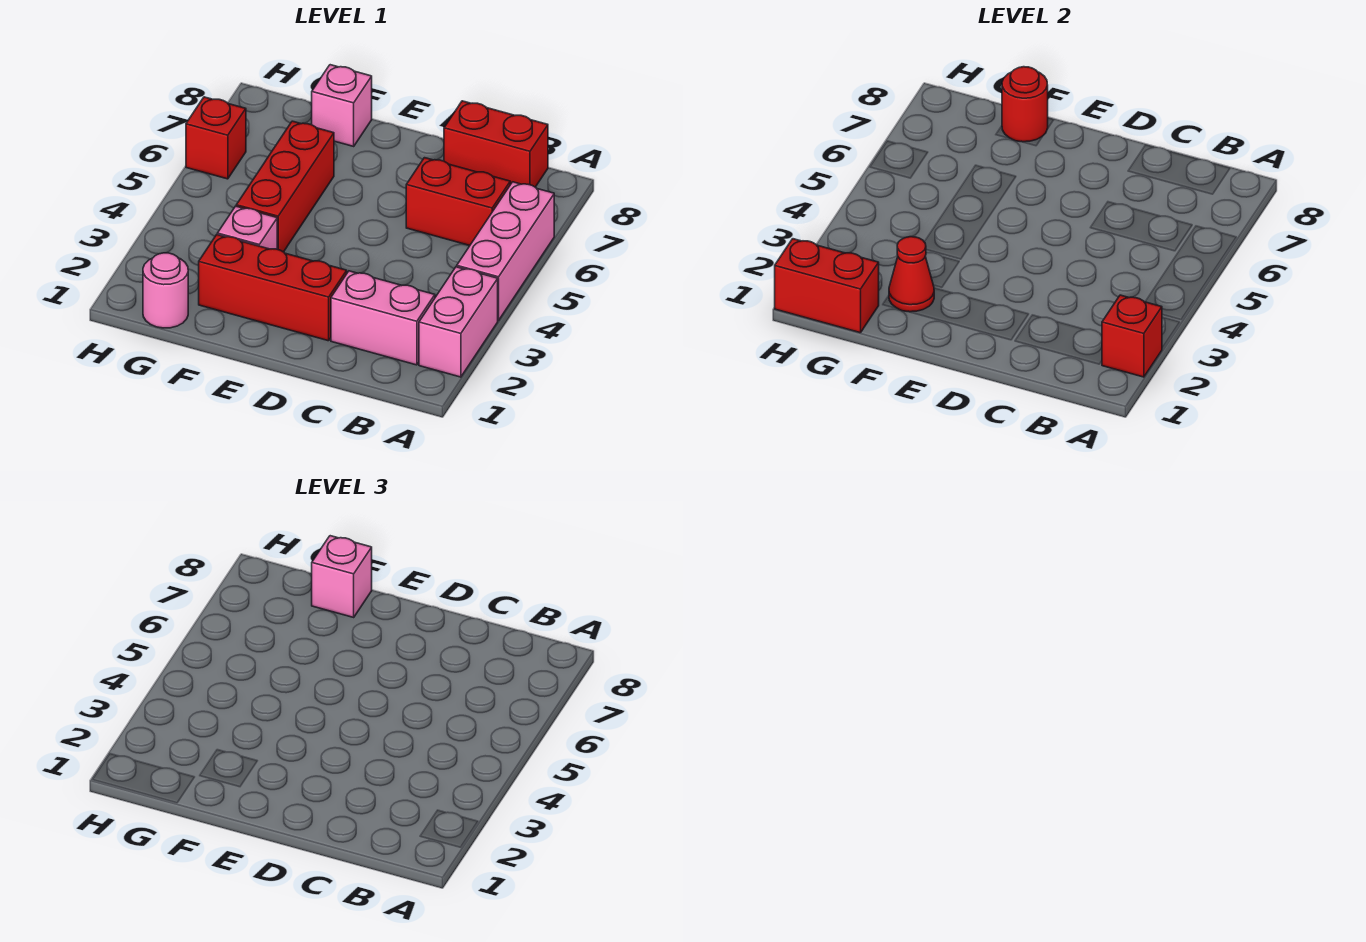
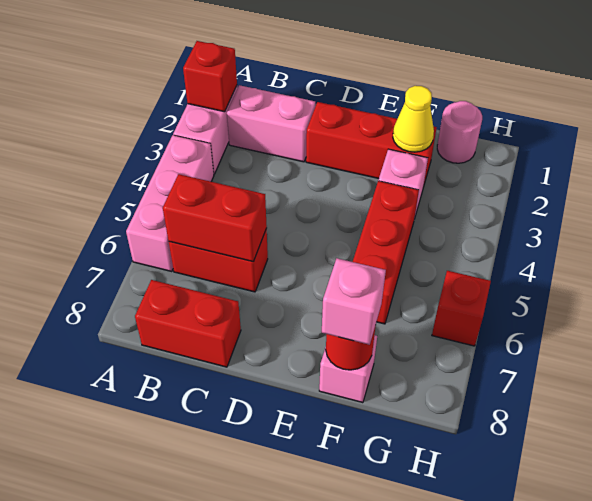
red cone F2 level 2 -> yellow cone F2 level 2
red brick G1:H1 level 2 -> red brick B6:C6 level 2

